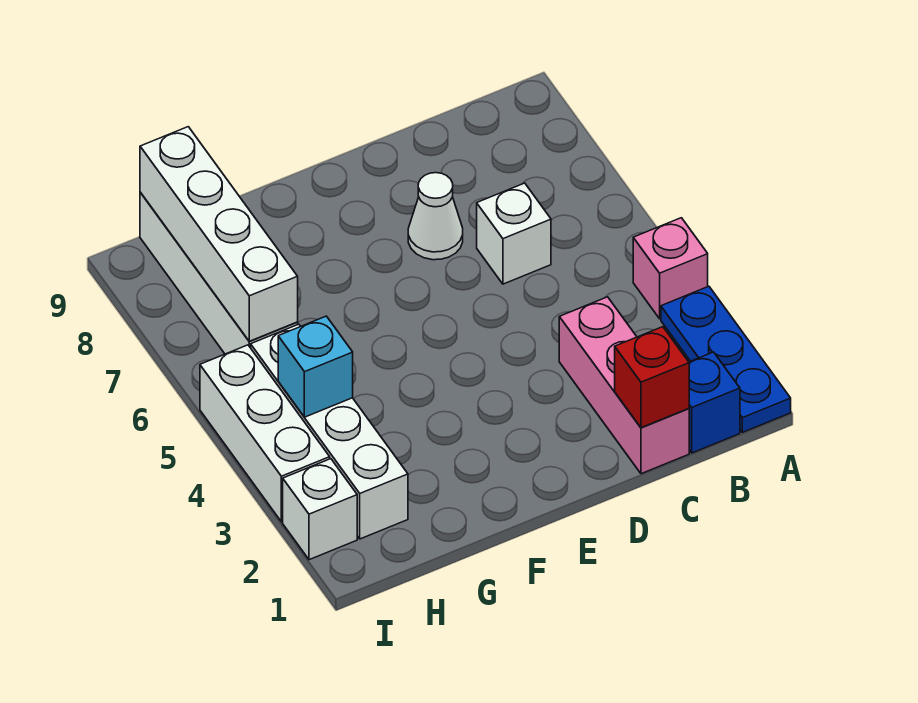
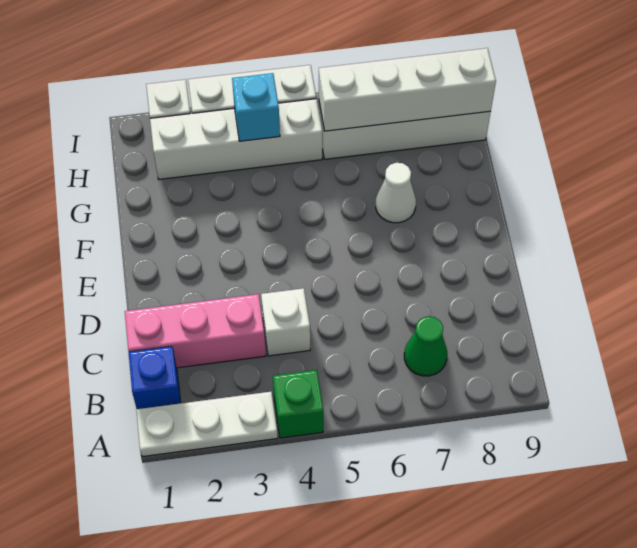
blue plate A1:A3 level 1 -> white plate A1:A3 level 1
pink brick A4 level 1 -> green brick A4 level 1
none -> green cone B7 level 1
red brick C1 level 2 -> none
white brick C6 level 1 -> white brick C4 level 1
white cone D7 level 1 -> white cone F7 level 1

